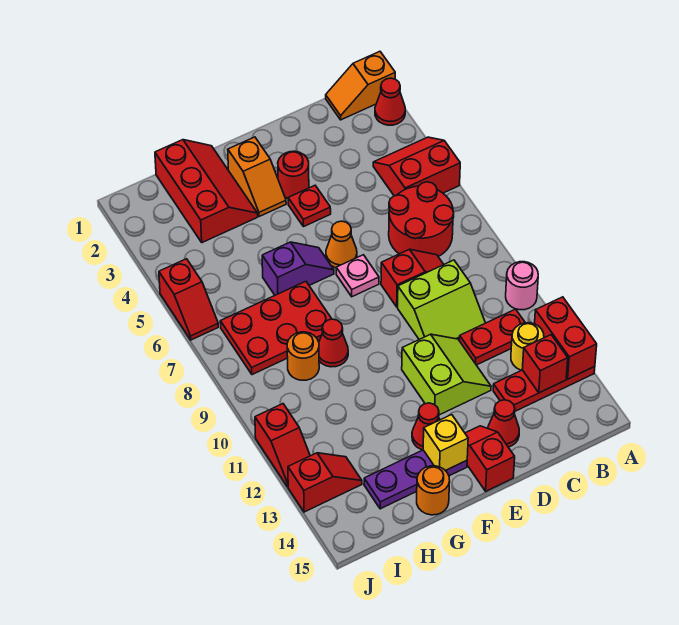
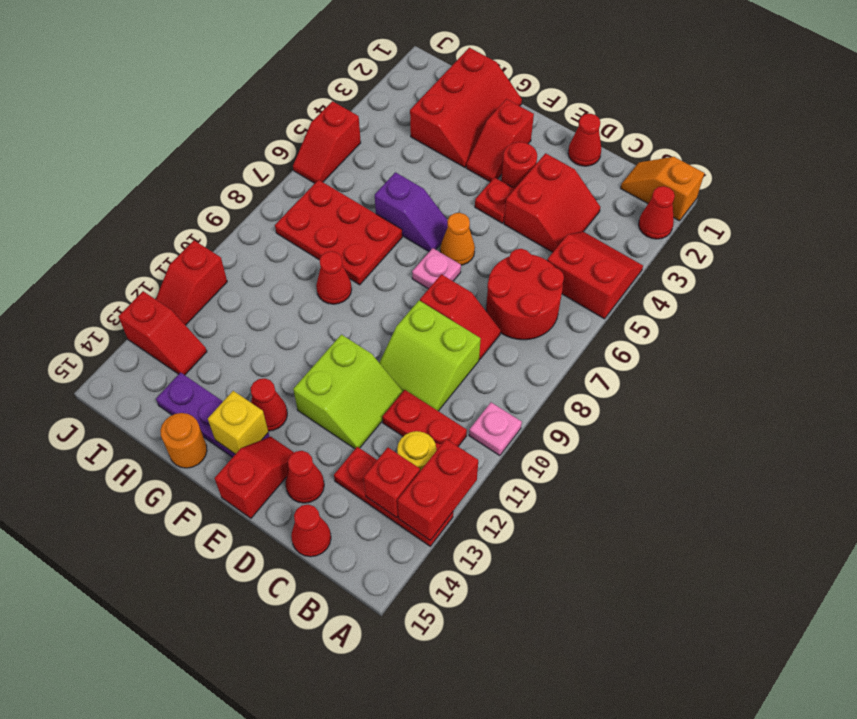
pink round brick A10 level 1 -> pink plate A10 level 1
none -> red slope C3:D4 level 1 top D
none -> red cone C15 level 1
none -> red cone D1 level 1
orange slope F2:F3 level 1 top 2 -> red slope F2:F3 level 1 top 2
orange round brick H9 level 1 -> none

